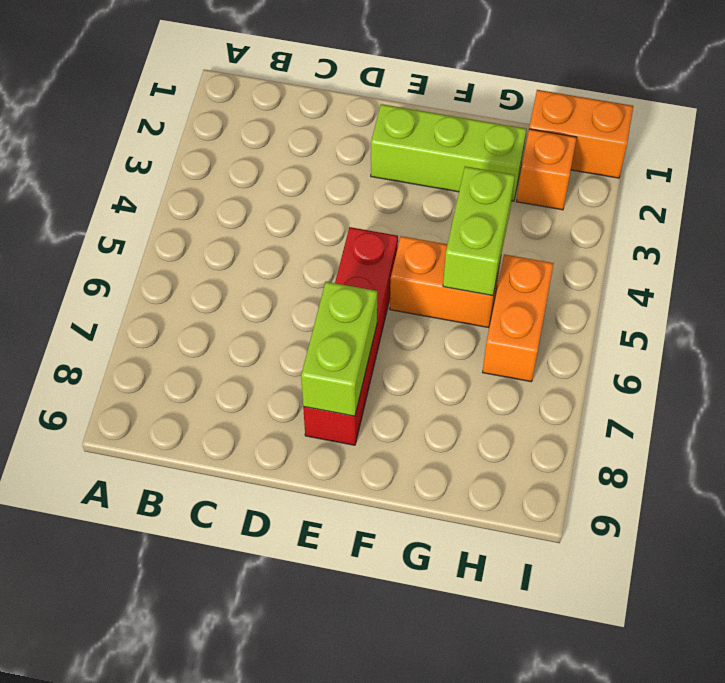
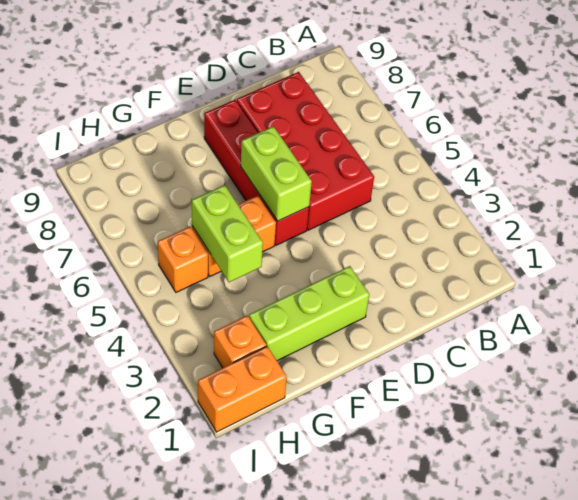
none -> red brick C5:D8 level 1
lime brick E7:E8 level 2 -> lime brick E5:E6 level 2
orange brick H5:H6 level 1 -> orange brick H5 level 1

